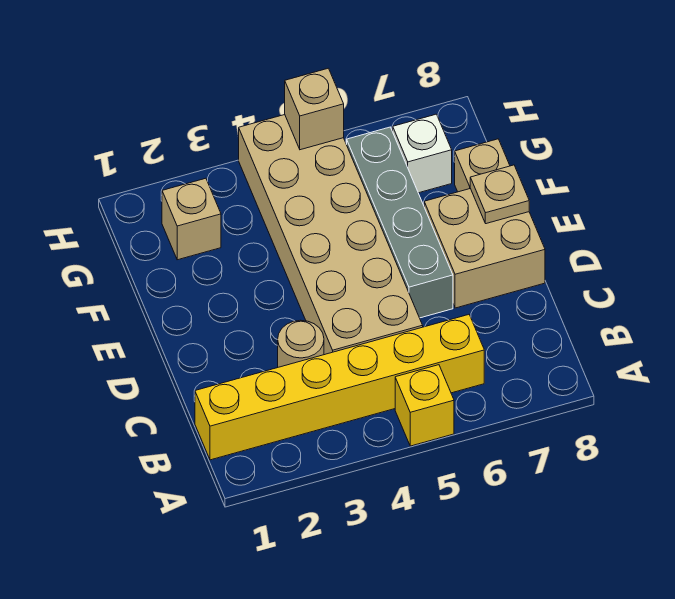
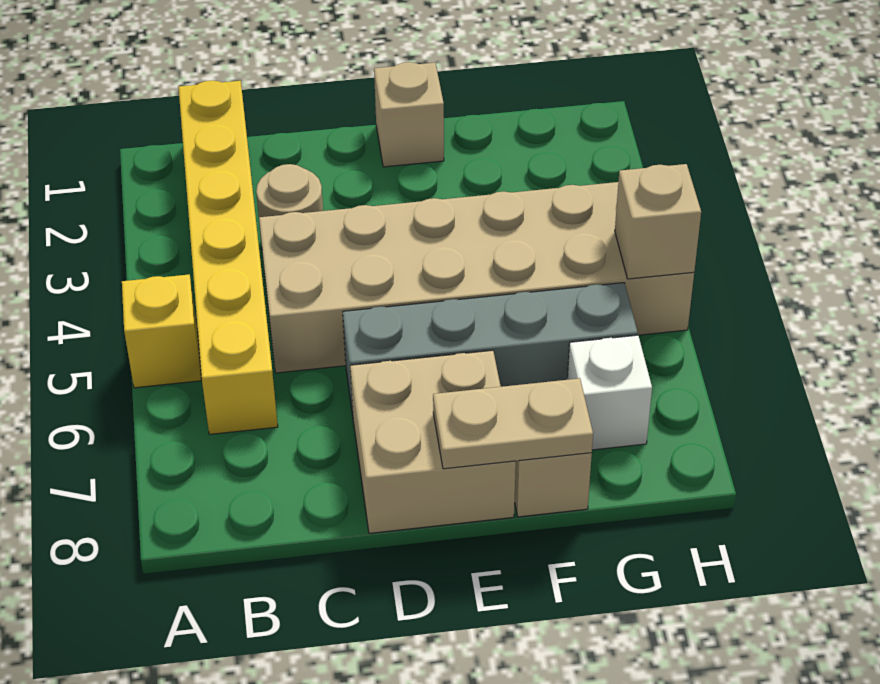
tan plate E8 level 2 -> tan plate E8:F8 level 2
tan brick G2 level 1 -> tan brick E1 level 1

